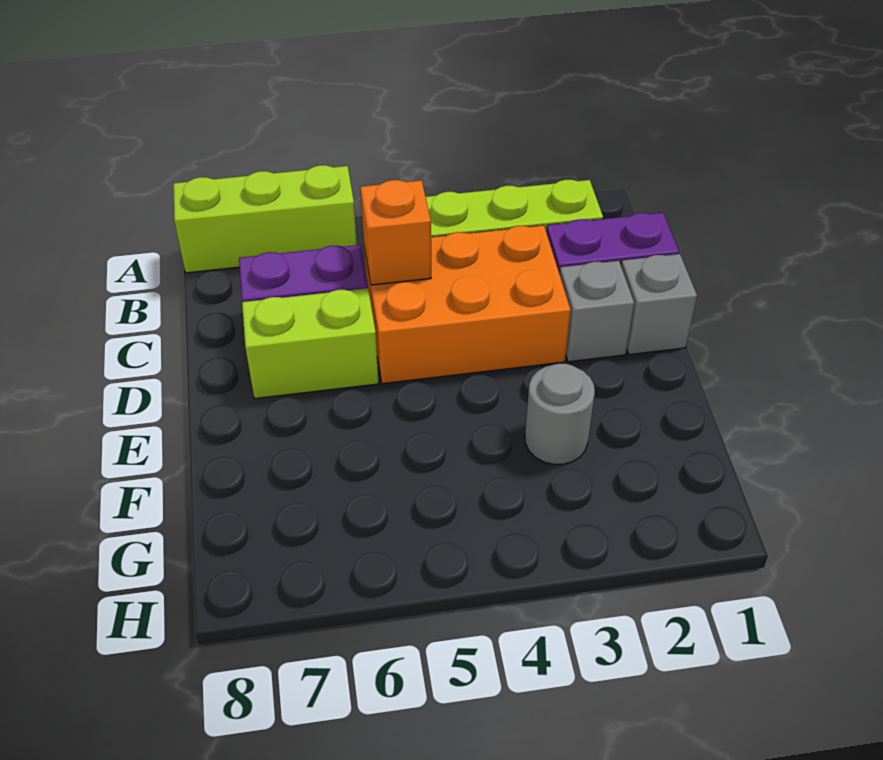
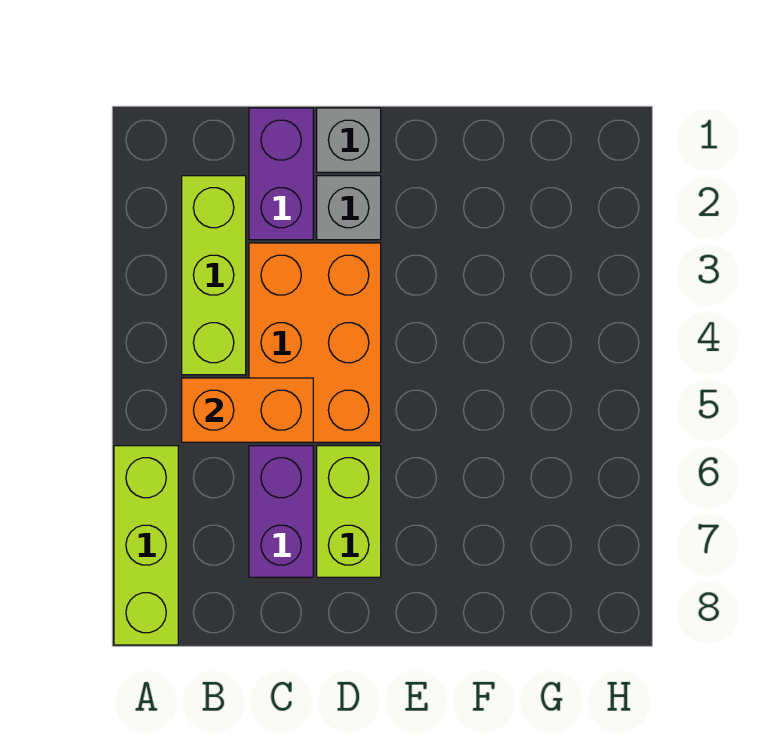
orange brick C5 level 2 -> orange brick B5:C5 level 2
grey round brick F3 level 1 -> none

